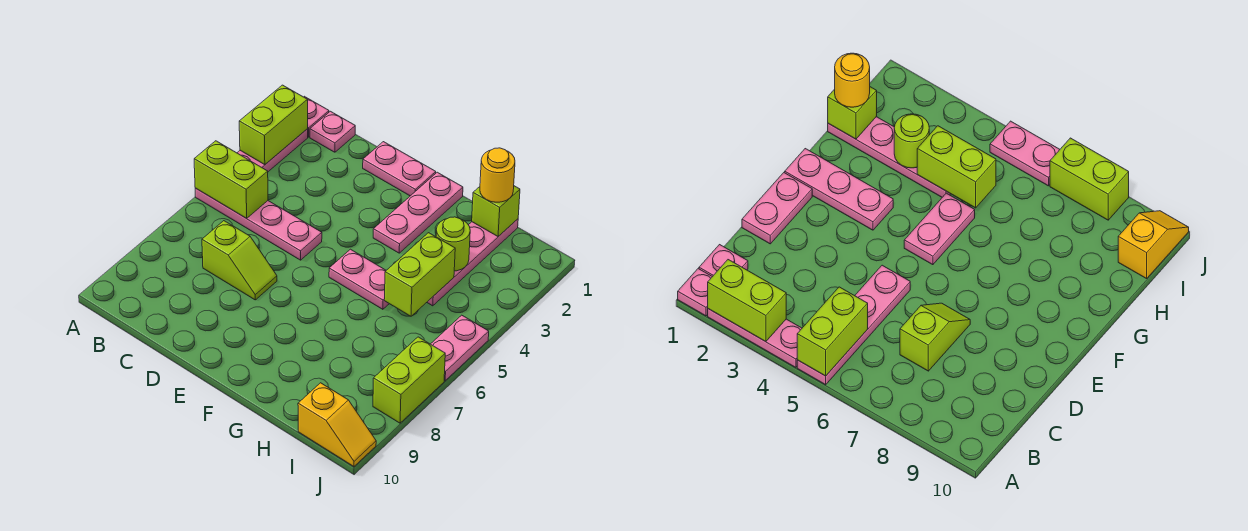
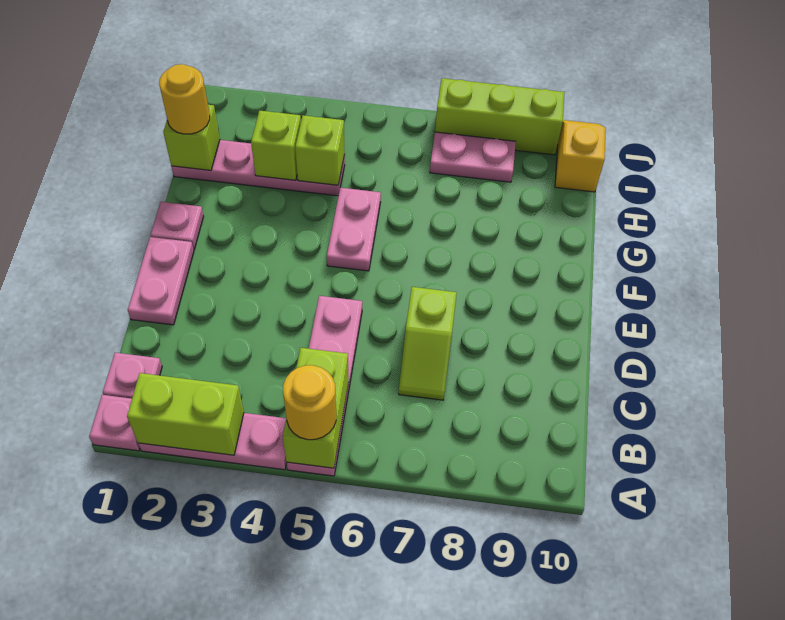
none -> yellow round brick A5 level 3
lime slope C7:D7 level 1 top C -> lime slope C7:D7 level 1 top D
pink plate F1:F3 level 1 -> pink plate F1 level 1
lime round brick H3 level 2 -> lime brick H3 level 2
lime brick H4:H5 level 2 -> lime brick H4 level 2
pink plate J5:J6 level 1 -> pink plate I7:I8 level 1
lime brick J7:J8 level 1 -> lime brick J7:J9 level 1

